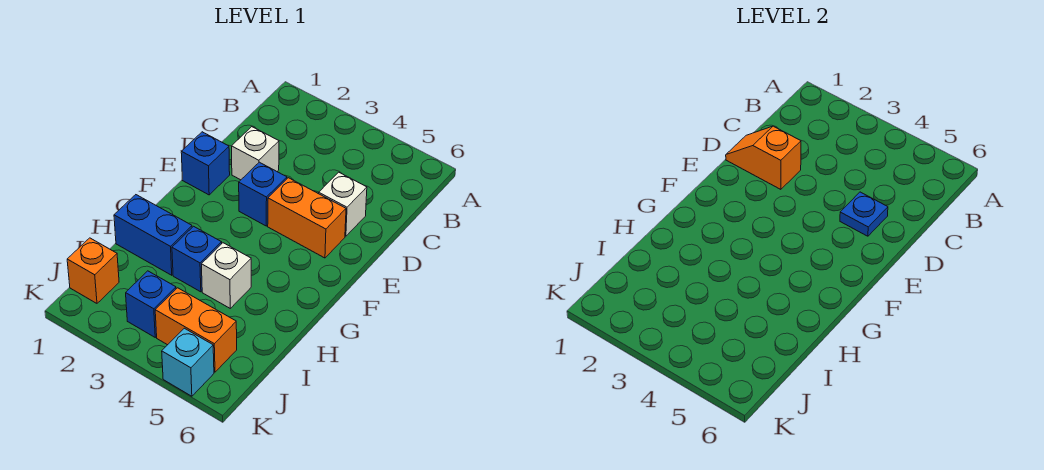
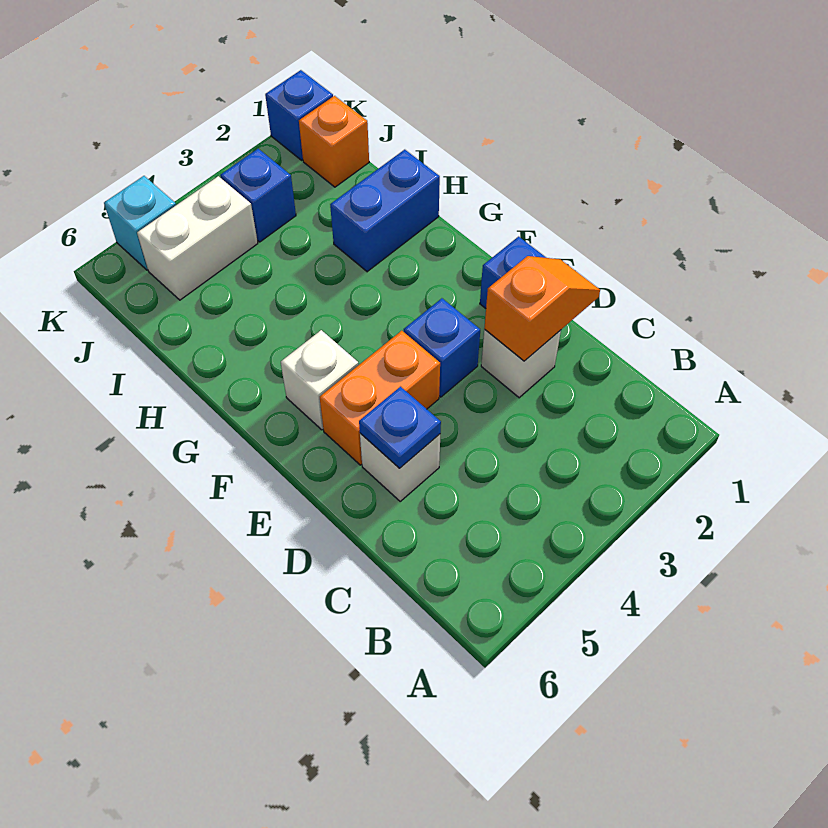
blue brick H3 level 1 -> blue brick K1 level 1
white brick H4 level 1 -> white brick F5 level 1
orange brick J4:J5 level 1 -> white brick J4:J5 level 1

